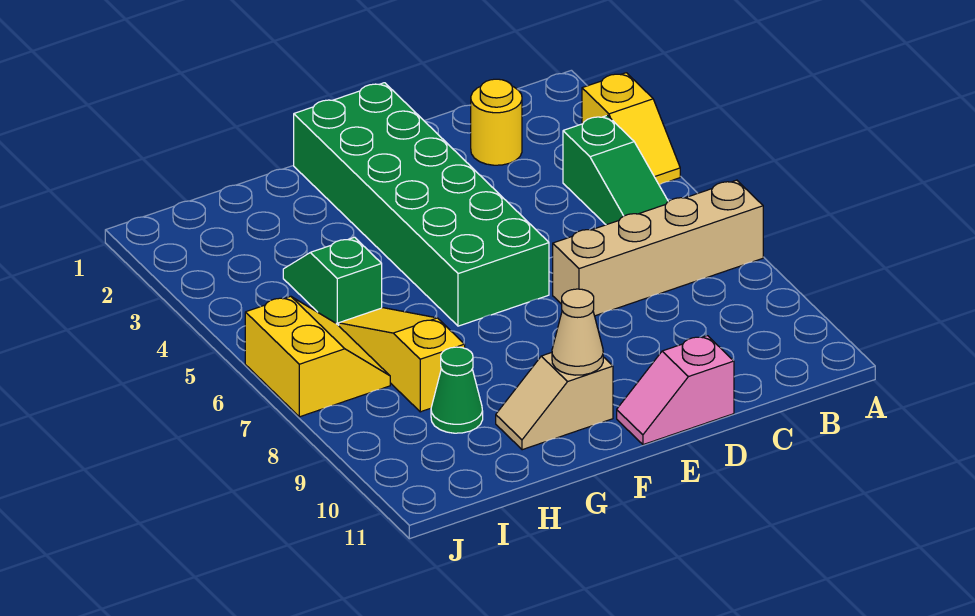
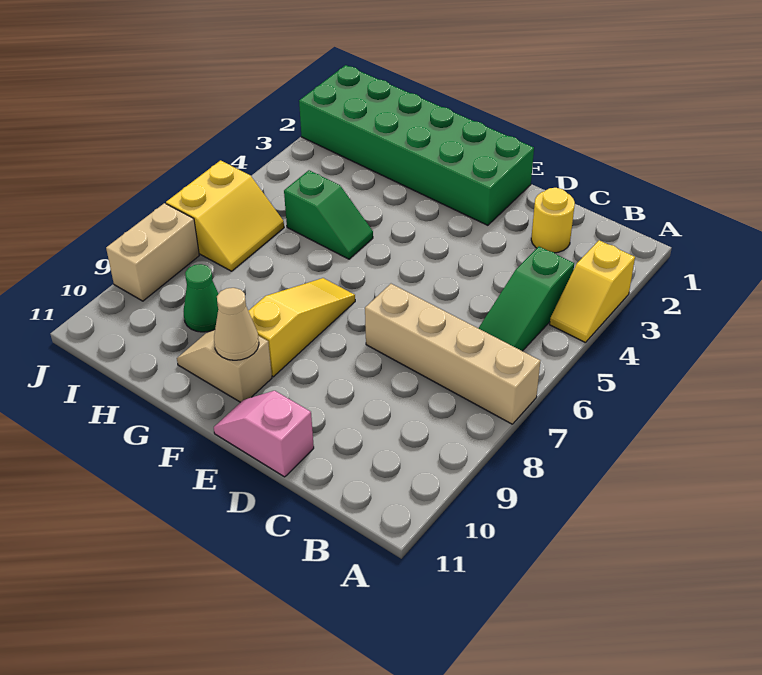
green brick E1:F6 level 1 -> green brick E1:J2 level 1
green slope H4:H5 level 1 top 5 -> green slope G5:H5 level 1 top H
yellow slope H6:H8 level 1 top 8 -> yellow slope F7:F9 level 1 top 9
none -> tan brick J8:J9 level 1

